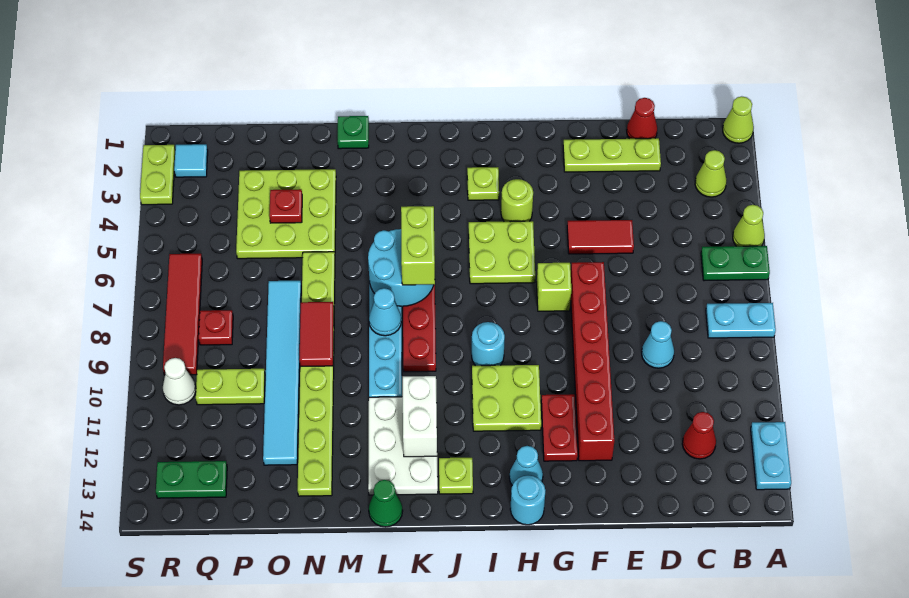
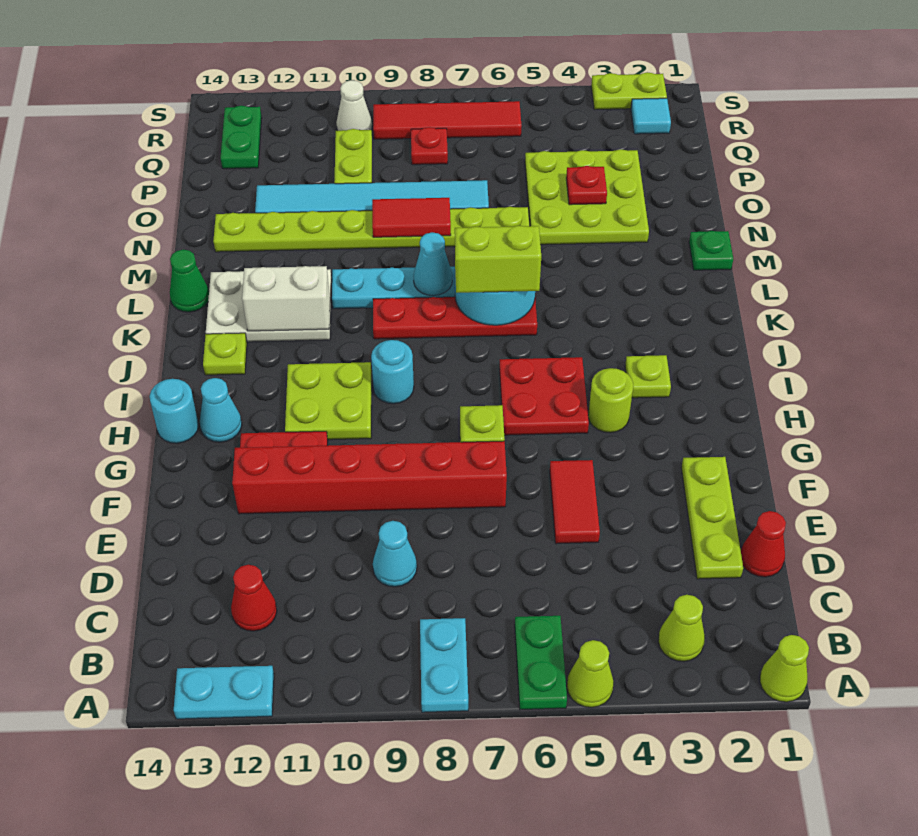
lime plate H5:I6 level 1 -> red plate H5:I6 level 1

